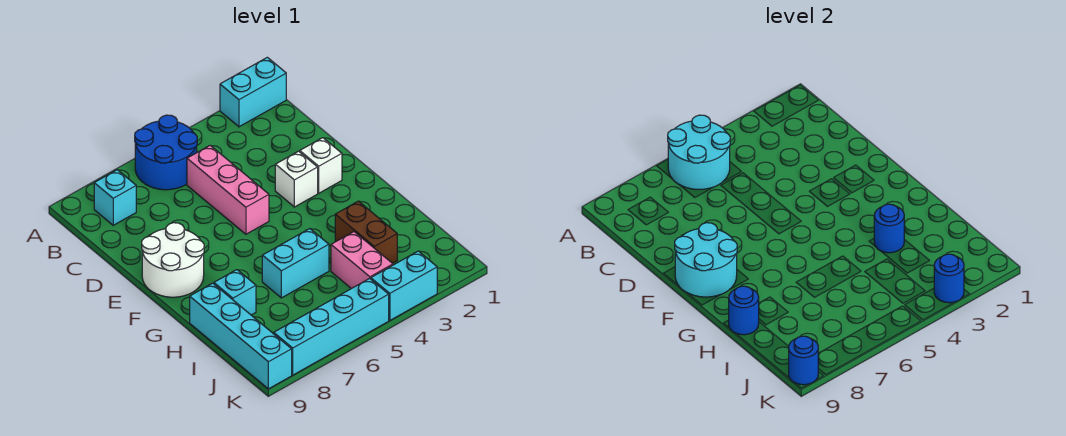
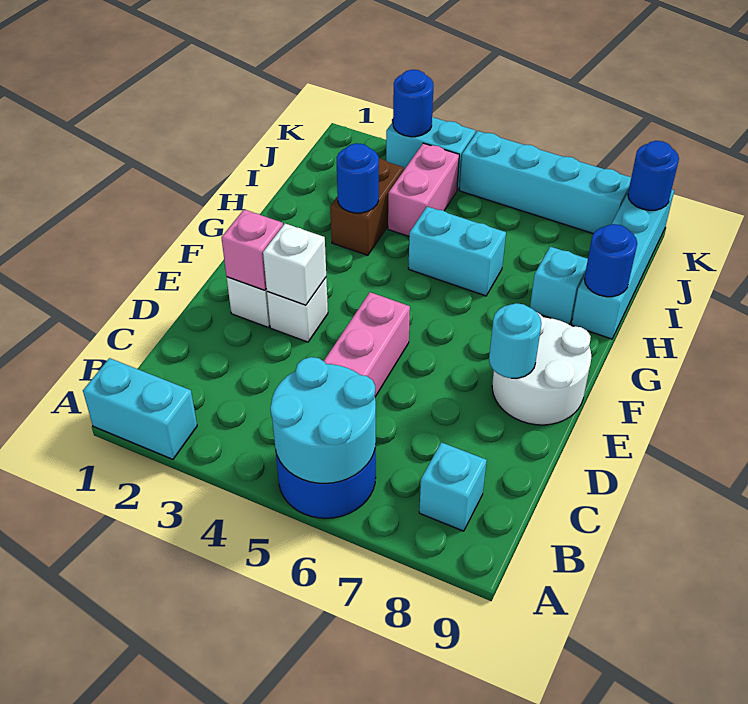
none -> pink brick E2 level 2
none -> white brick E3 level 2
cyan round brick E8:F9 level 2 -> cyan round brick E8 level 2

